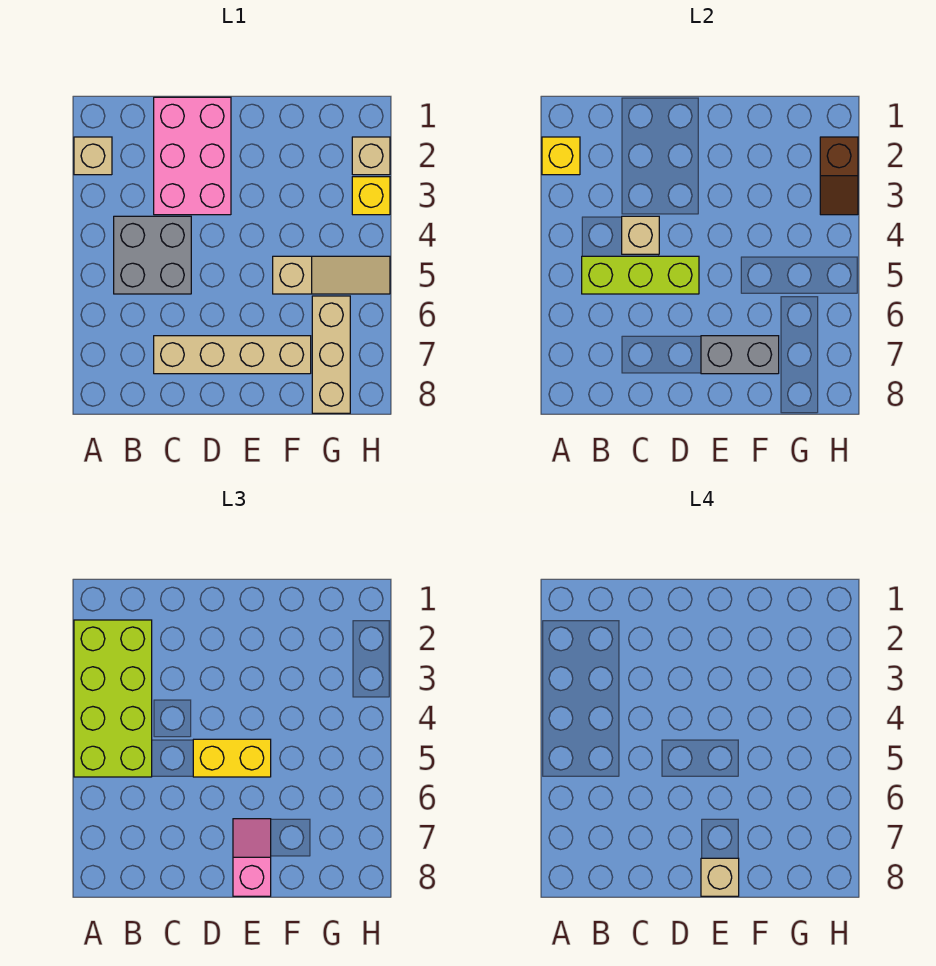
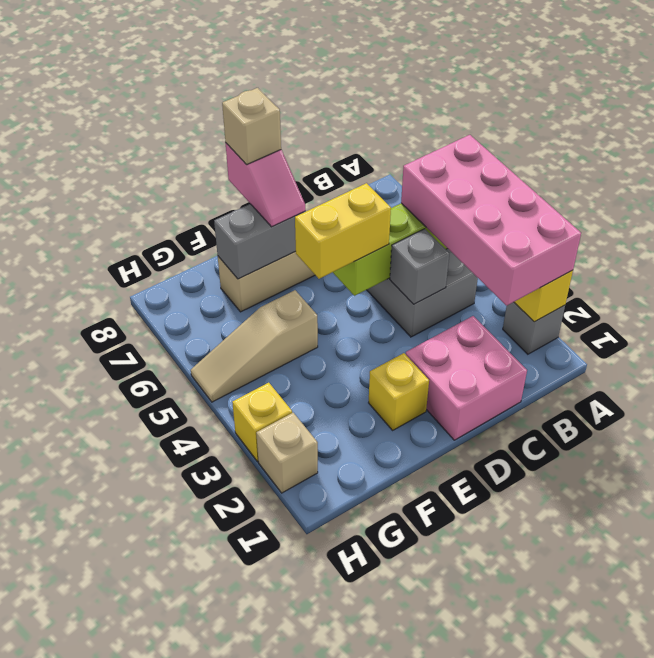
tan brick A2 level 1 -> grey brick A2 level 1
lime brick A2:B5 level 3 -> pink brick A2:B5 level 3
pink brick C1:D3 level 1 -> pink brick C1:D2 level 1
tan brick C4 level 2 -> grey brick C4 level 2
none -> yellow brick E2 level 1
tan brick G6:G8 level 1 -> none
brown slope H2:H3 level 2 top 2 -> none

